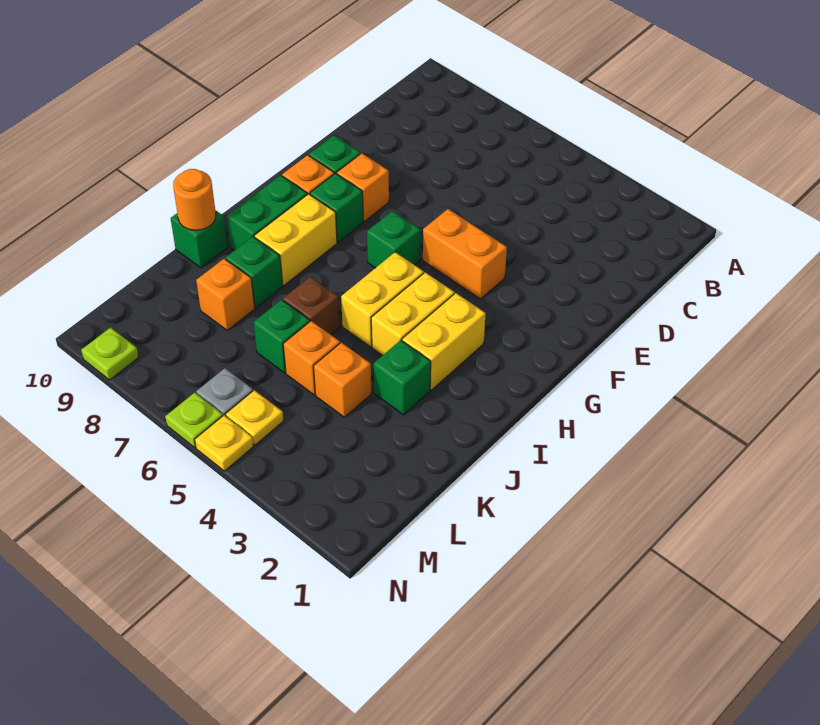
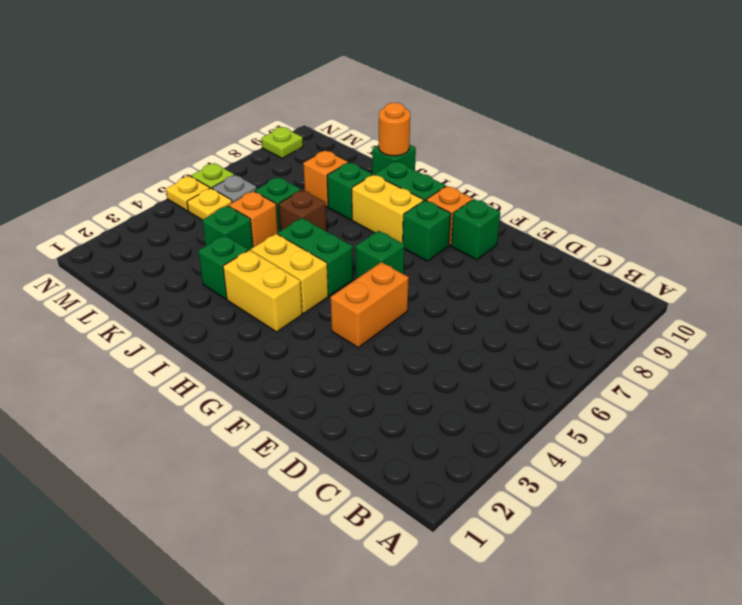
orange brick F8 level 1 -> none
yellow brick H5:I5 level 1 -> green brick H5:I5 level 1
orange brick K4 level 1 -> green brick K4 level 1

